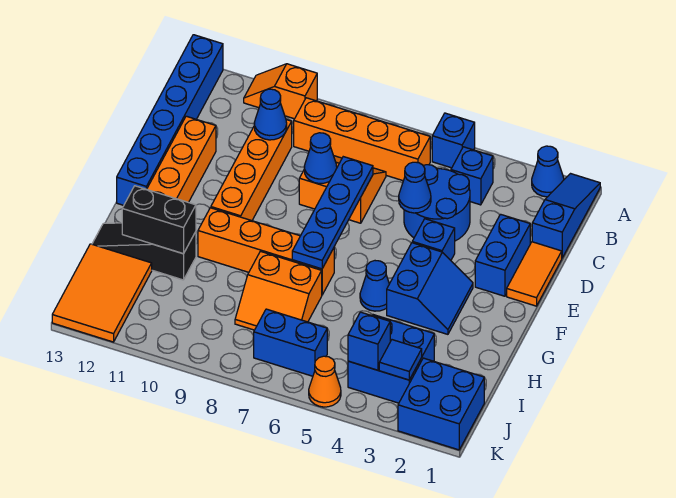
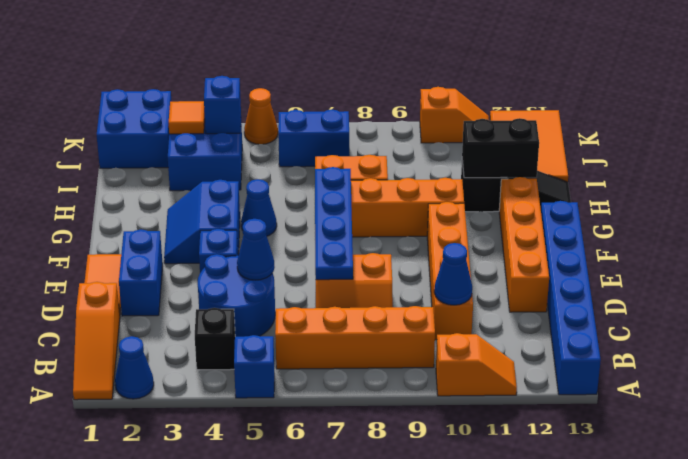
blue slope A1:C1 level 1 top C -> orange slope A1:C1 level 1 top C
blue brick B4 level 1 -> black brick B4 level 1
blue cone D8 level 2 -> none
blue tile J3 level 2 -> orange tile J3 level 2
none -> orange slope K10:K11 level 1 top 10

